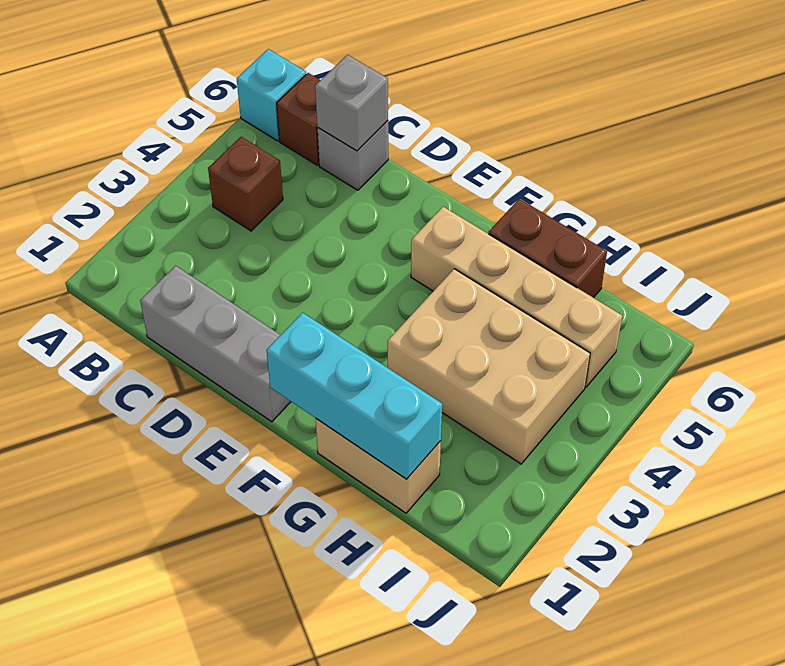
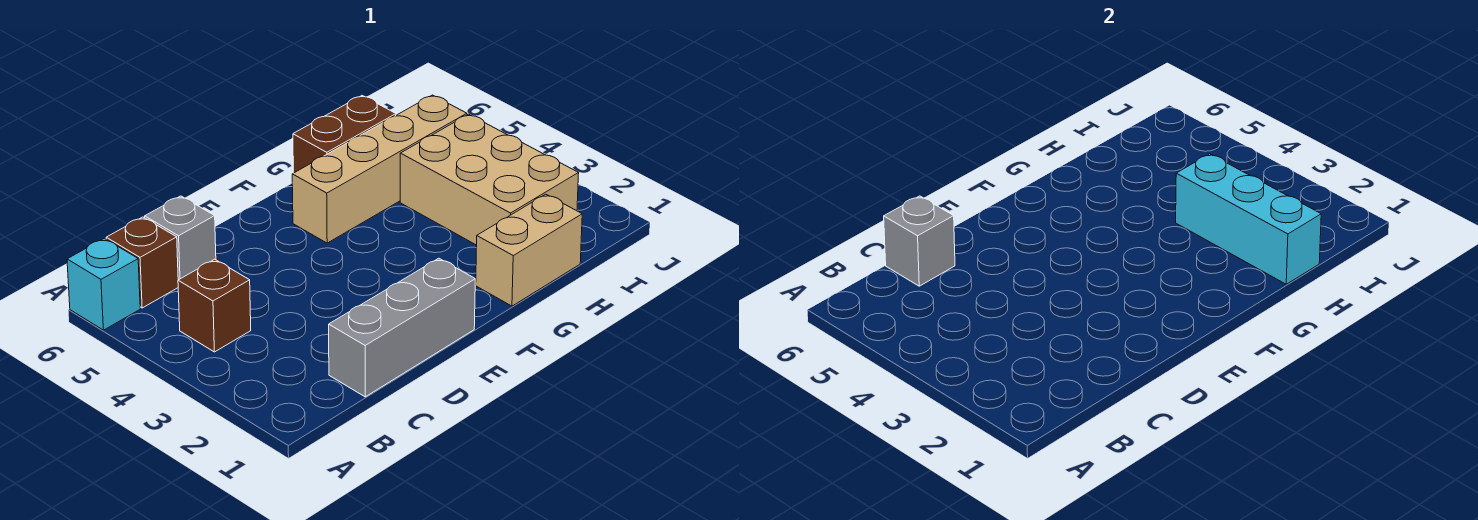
cyan brick F1:H1 level 2 -> cyan brick H1:H3 level 2
tan brick G3:I4 level 1 -> tan brick H2:I4 level 1

